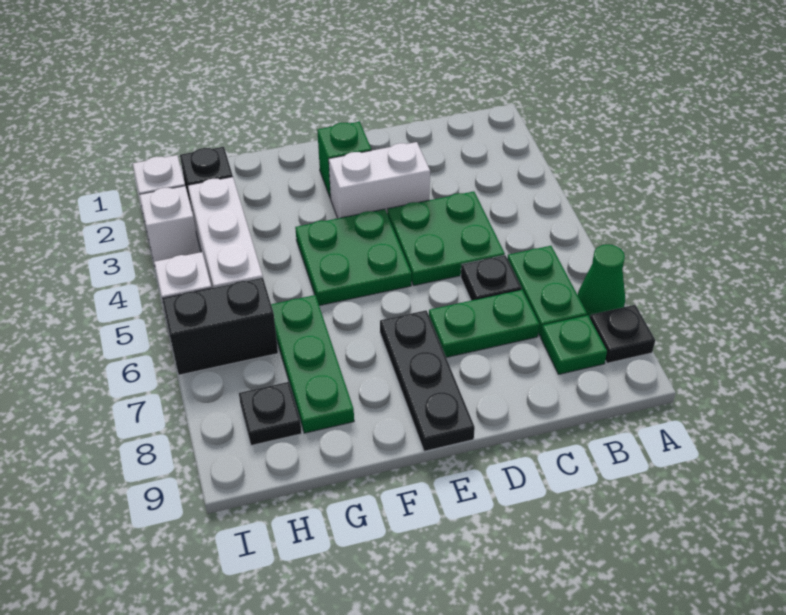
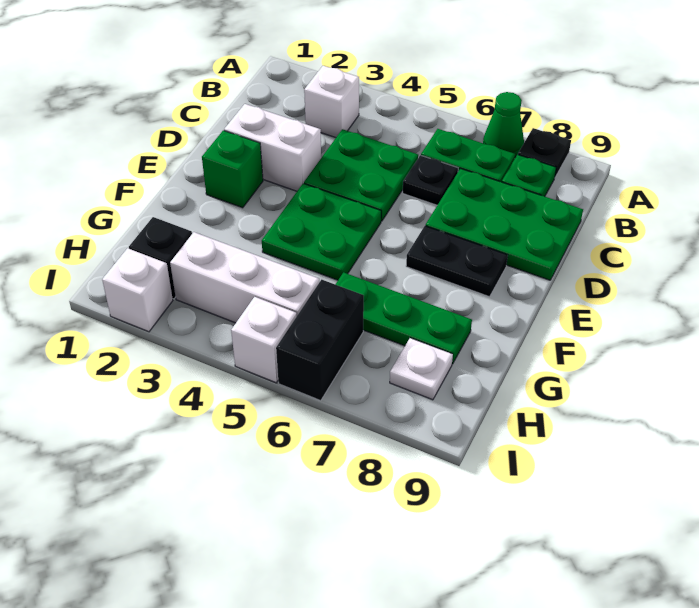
green plate C7:D7 level 1 -> green plate C7:D9 level 1
white brick D3:E3 level 1 -> white brick D2:D3 level 1
black plate E7:E9 level 1 -> black plate E7:E8 level 1
black plate H8 level 1 -> white plate H8 level 1
white brick I3 level 1 -> white brick B3 level 1

